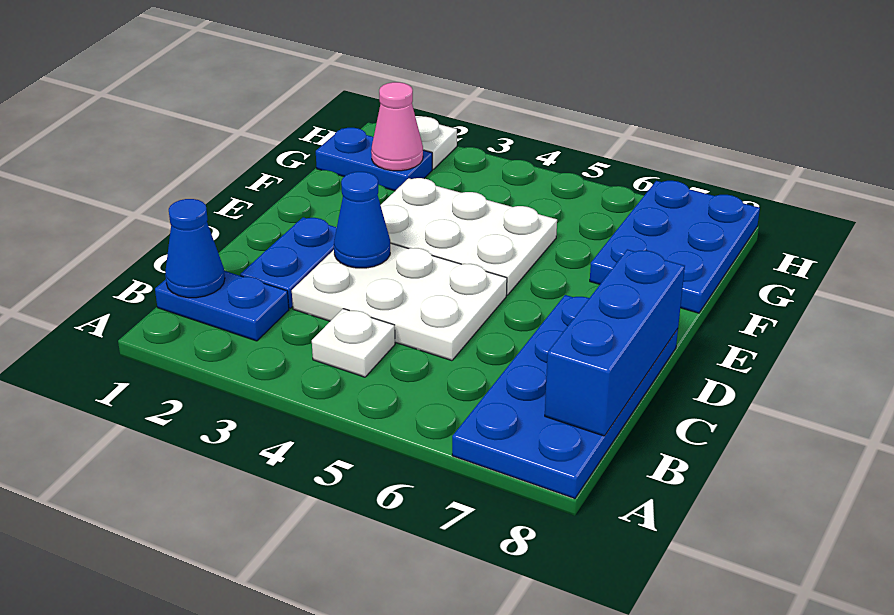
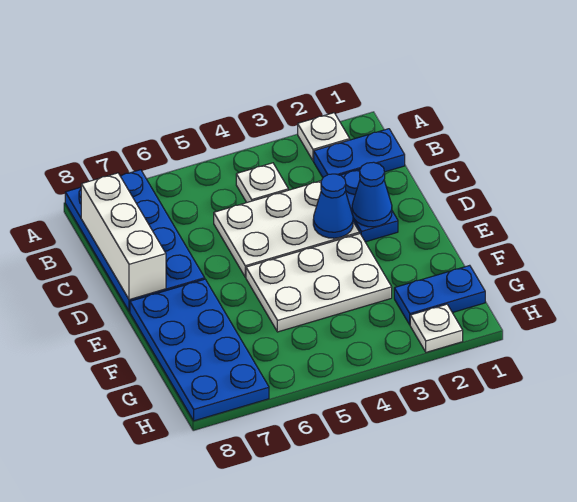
none -> white plate A2 level 1
blue cone B1 level 2 -> blue cone D2 level 2
blue brick B8:D8 level 2 -> white brick B8:D8 level 2
blue plate F7:H8 level 1 -> blue plate E7:H8 level 1
pink cone G2 level 2 -> none

